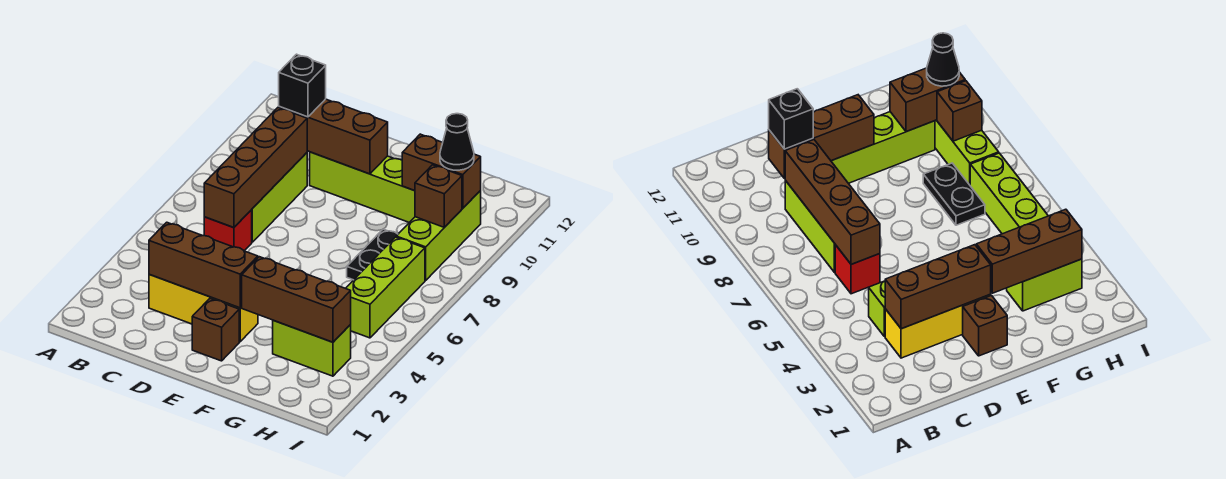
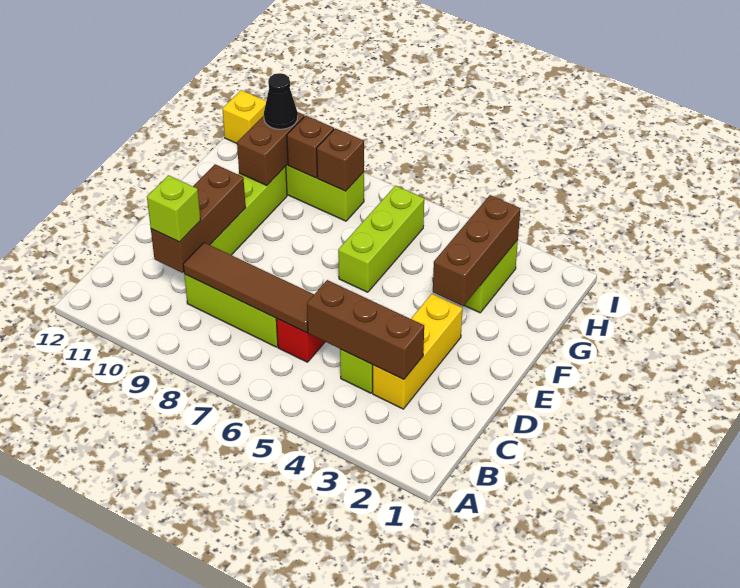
brown brick C3:E3 level 2 -> brown brick C3:C5 level 2
brown brick C6:C9 level 2 -> brown tile C6:C9 level 2
black brick C10 level 3 -> lime brick C10 level 3
brown brick E2 level 1 -> brown brick H8 level 2
black plate G7:G8 level 1 -> none
lime brick H5:H7 level 1 -> lime brick F6:H6 level 1
none -> yellow brick I12 level 1

